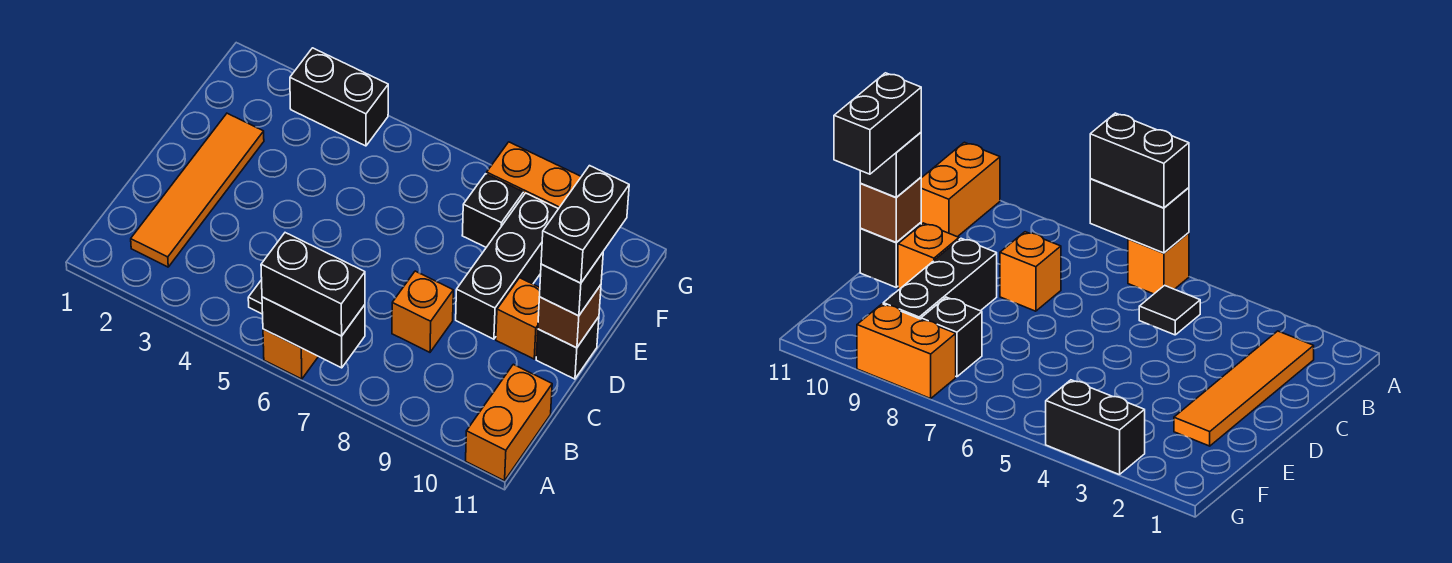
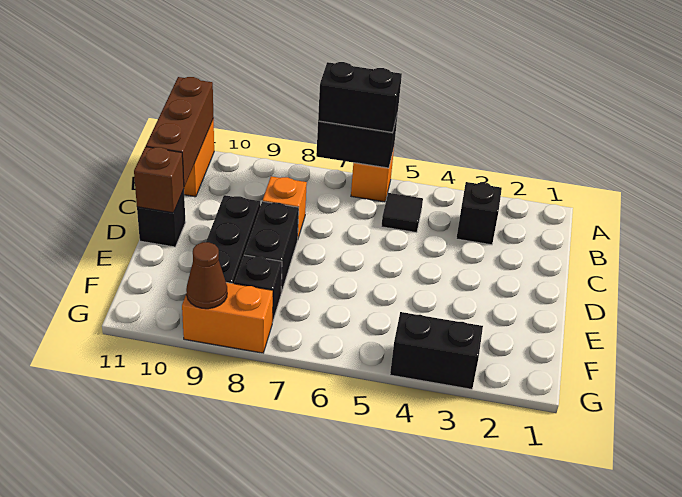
none -> brown brick A11:C11 level 2
orange tile B2:E2 level 1 -> none
orange brick D10 level 1 -> none
black brick D11 level 3 -> black brick B3 level 1
black brick D11:E11 level 4 -> black brick D8:E8 level 1
none -> brown cone G9 level 2

